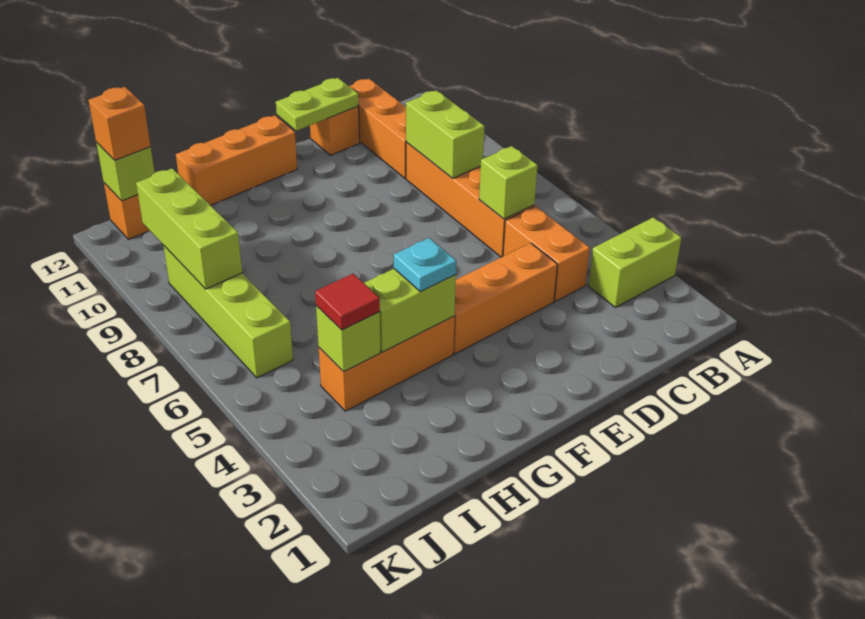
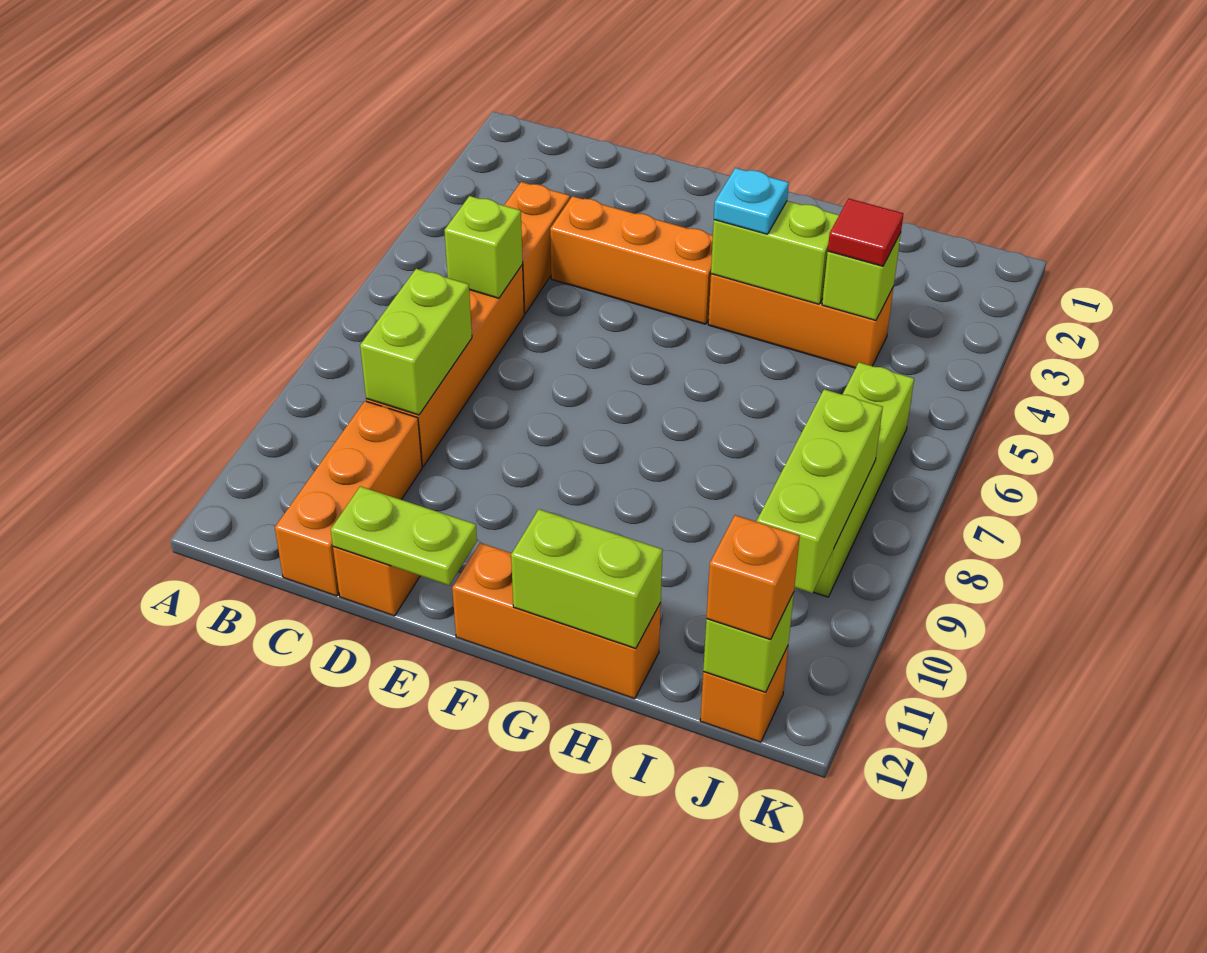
lime brick A3:B3 level 1 -> lime brick G12:H12 level 2

